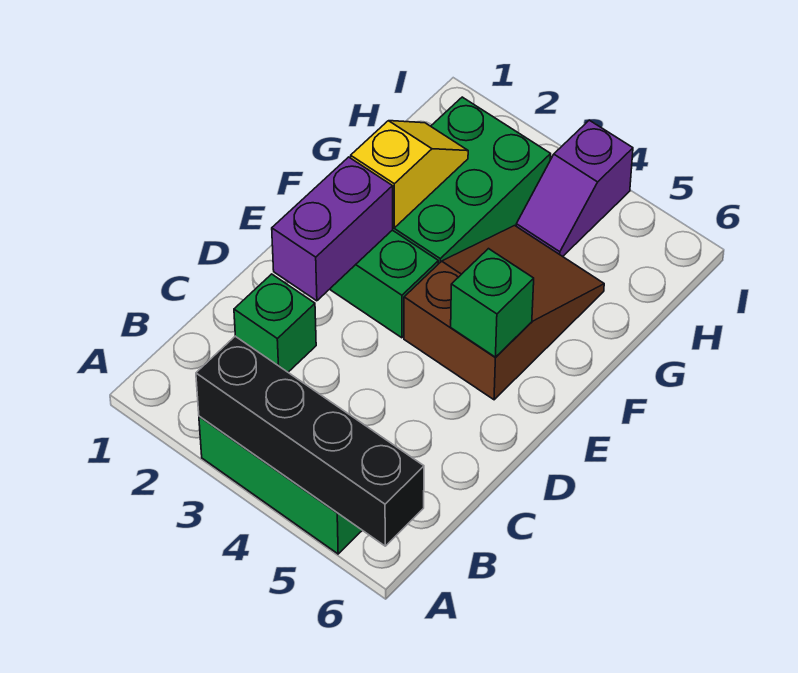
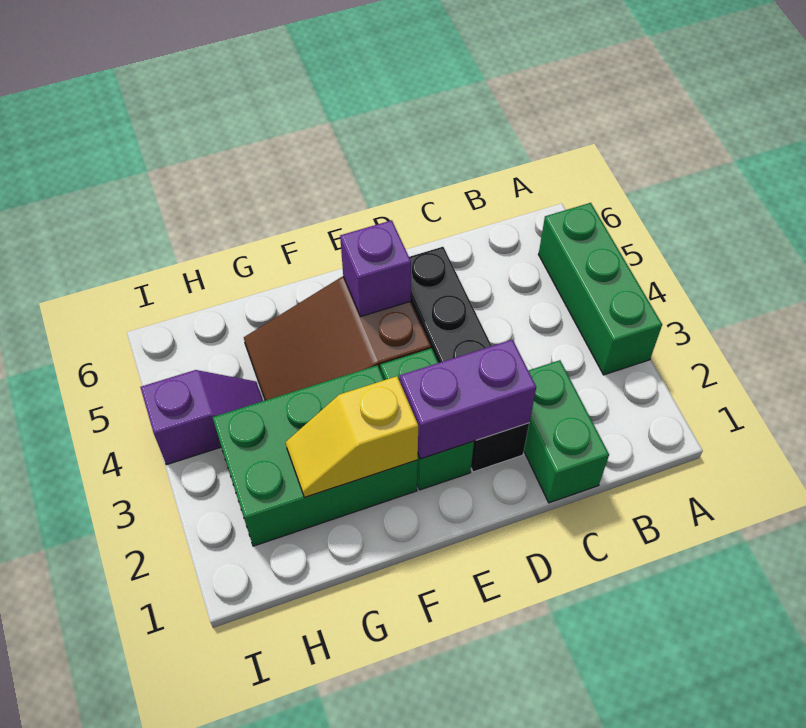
black brick A3:A6 level 2 -> black brick D2:D5 level 1
green brick C2 level 1 -> green brick C1:C2 level 1
green brick E5 level 2 -> purple brick E5 level 2

